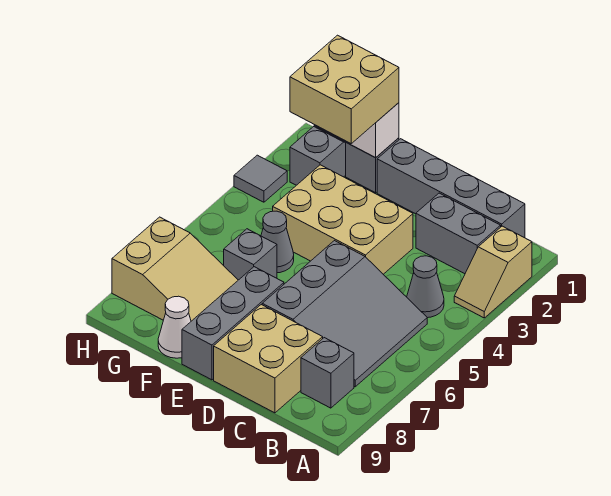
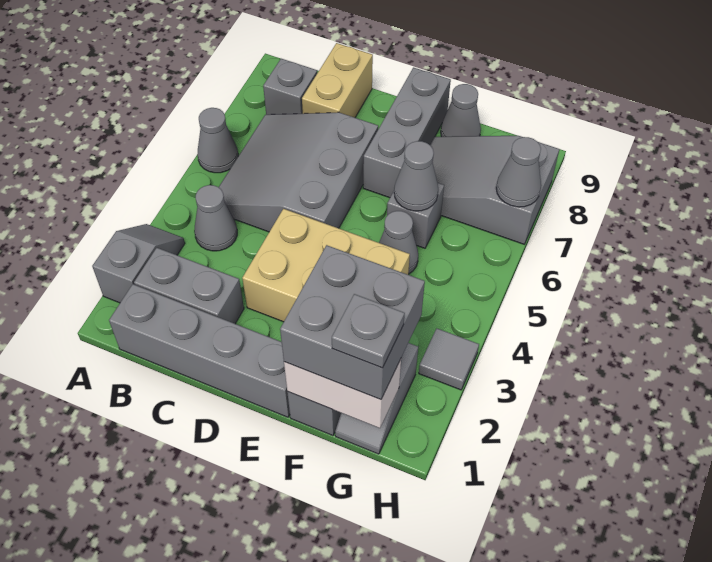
tan slope A2:A3 level 1 top 2 -> grey slope A2:A3 level 1 top 2
none -> grey cone A6 level 1
tan brick C8:D9 level 1 -> tan brick C8:C9 level 1
tan brick F1:G2 level 3 -> grey brick F1:G2 level 3
none -> grey cone F6 level 2
tan slope F7:H8 level 1 top H -> grey slope F7:H8 level 1 top H
white cone F9 level 1 -> grey cone F9 level 1
none -> grey plate G1 level 4
none -> grey cone H7 level 2

